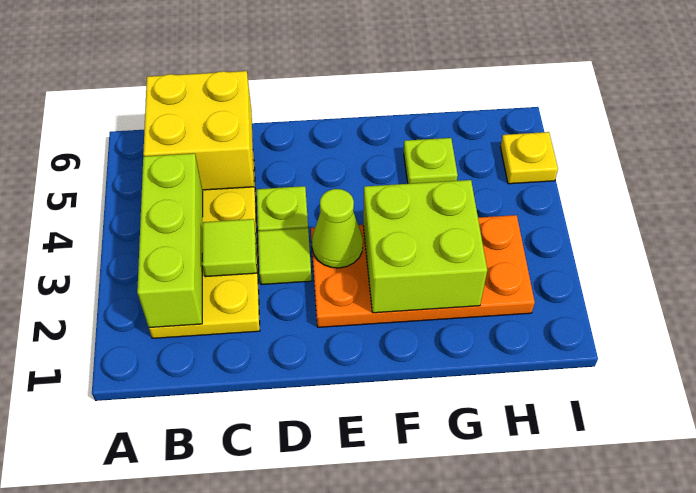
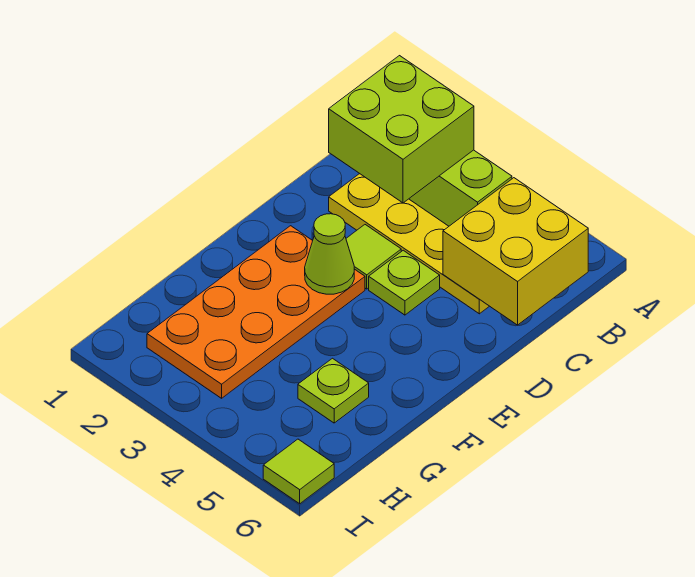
lime tile C3 level 2 -> lime tile I6 level 1
lime brick F2:G3 level 2 -> lime brick B2:C3 level 3
yellow plate I5 level 1 -> none

